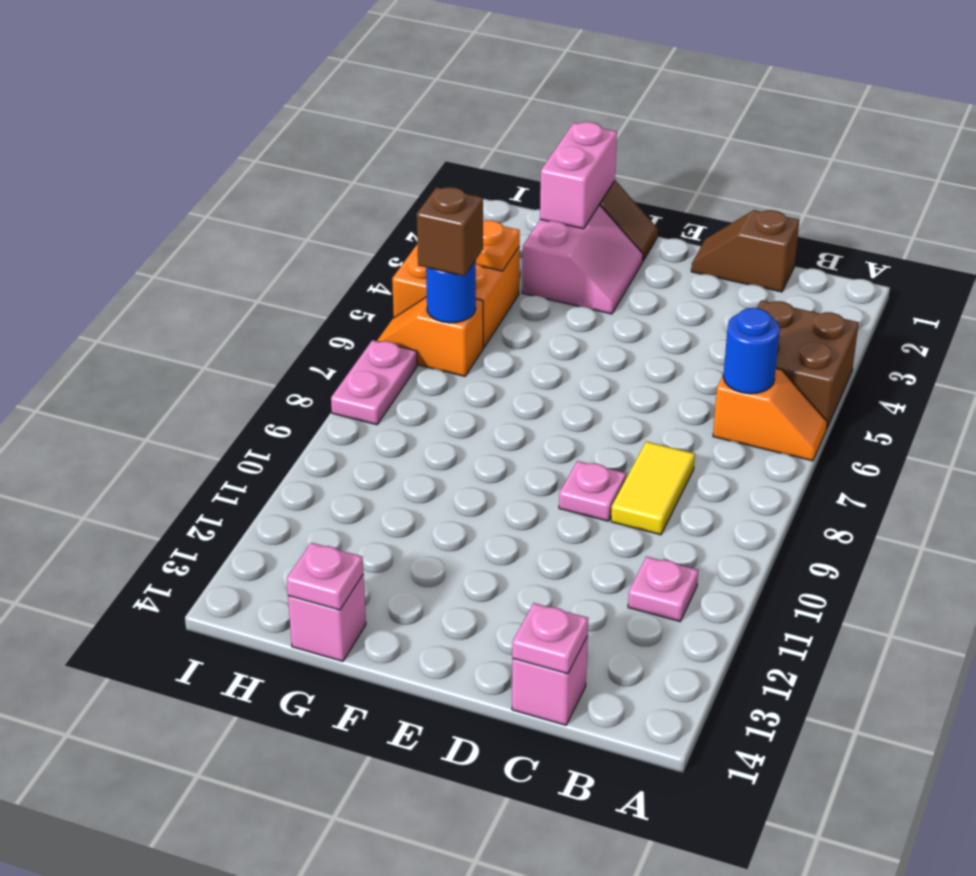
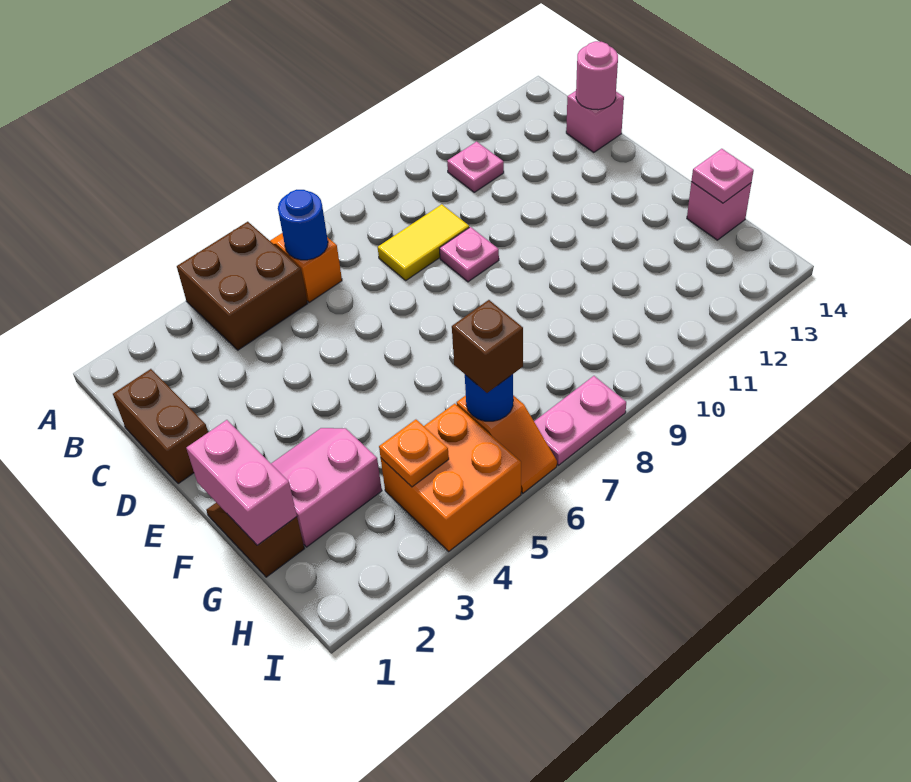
brown slope C1:D1 level 1 top C -> brown brick C1:D1 level 1
pink plate C14 level 2 -> pink round brick C14 level 2
pink brick G1:G2 level 2 -> pink brick F1:G1 level 2

